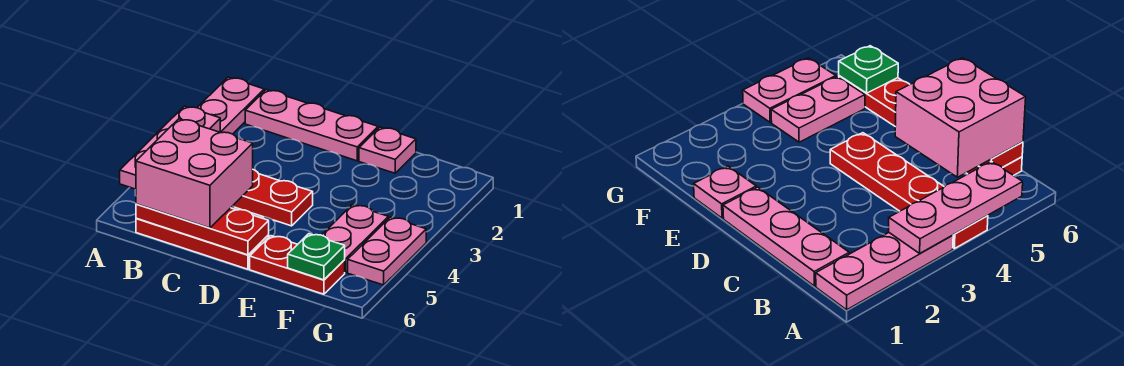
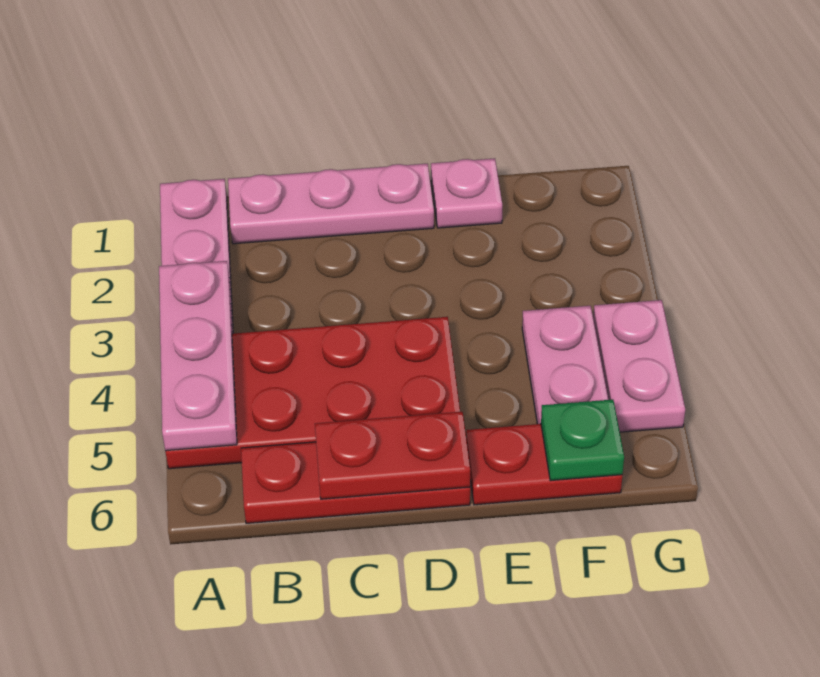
red plate A4:D4 level 1 -> red plate A4:D5 level 1
pink brick B5:C6 level 3 -> none
red plate B6:D6 level 2 -> red plate C6:D6 level 2

